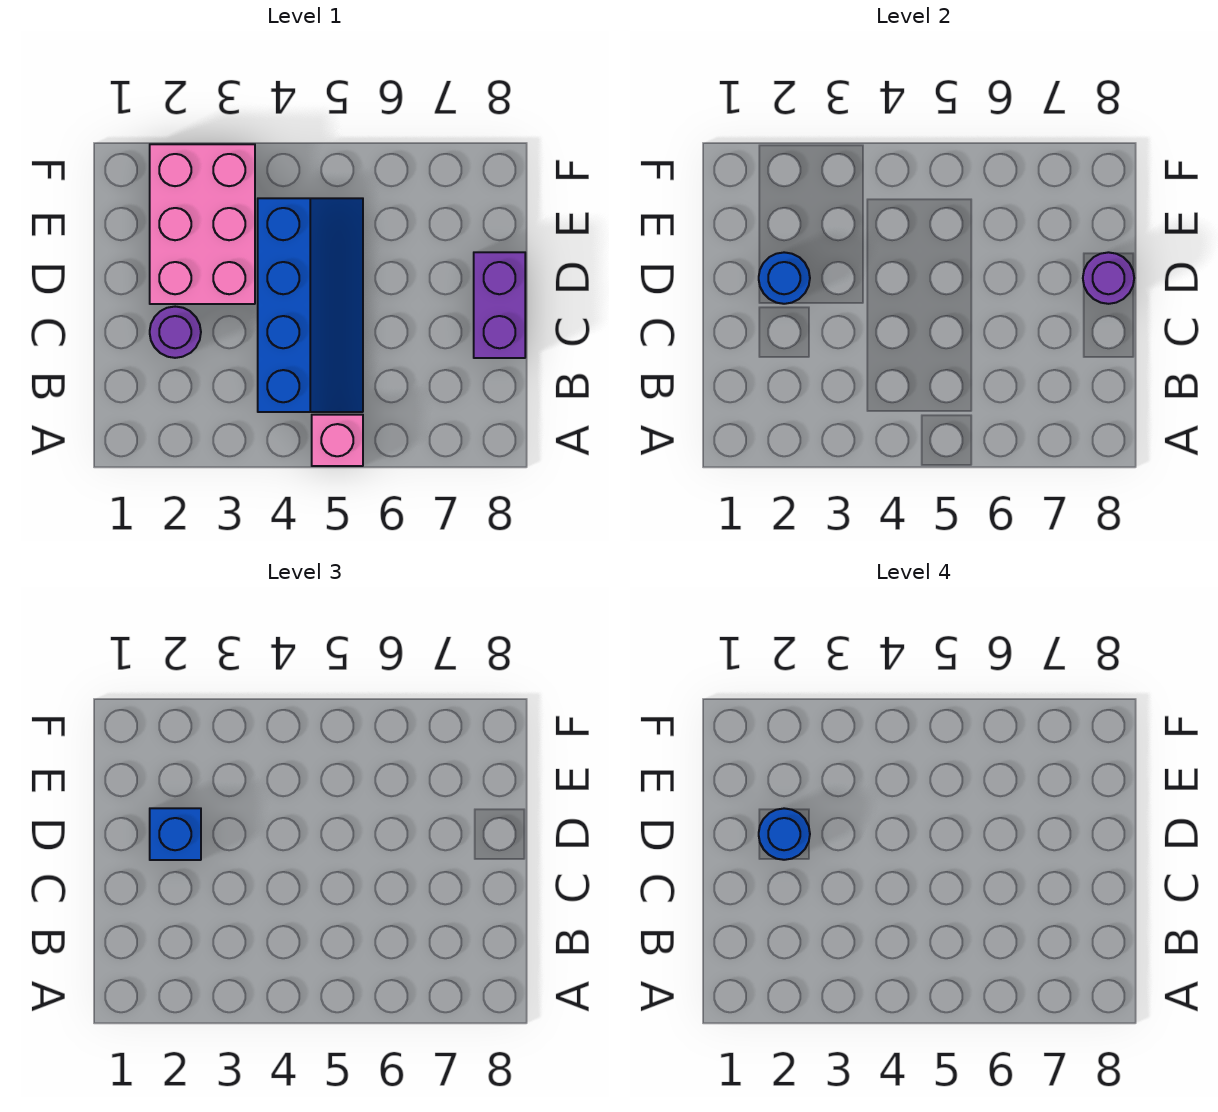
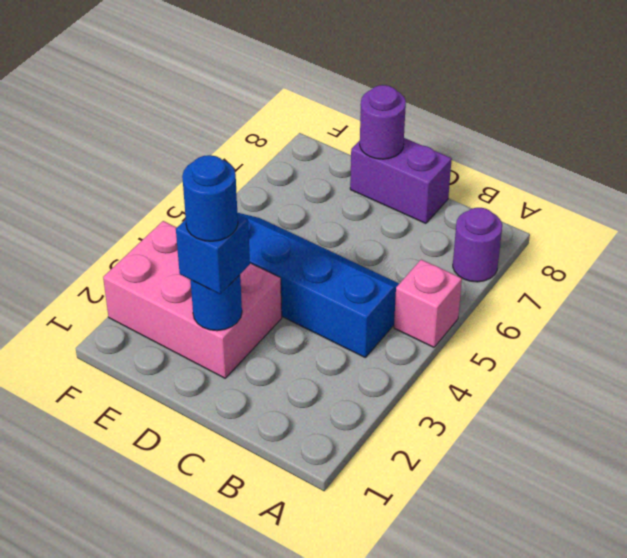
purple round brick C2 level 1 -> purple round brick A7 level 1

